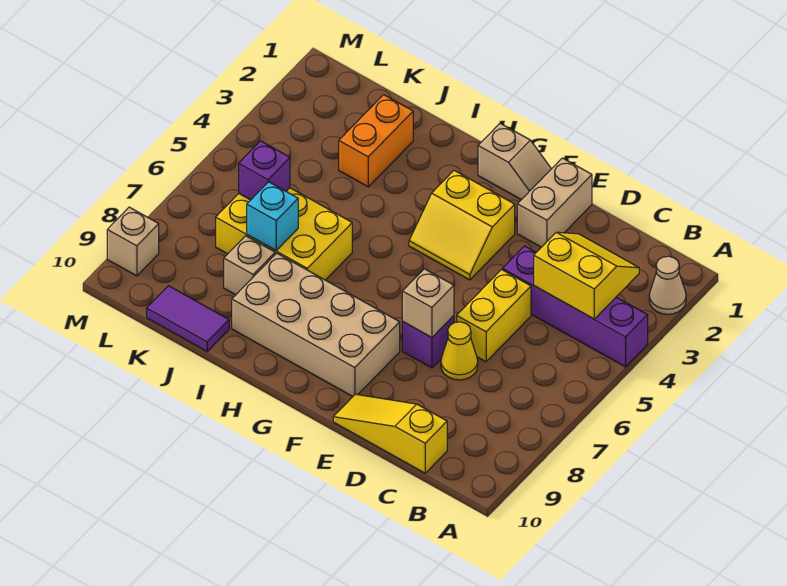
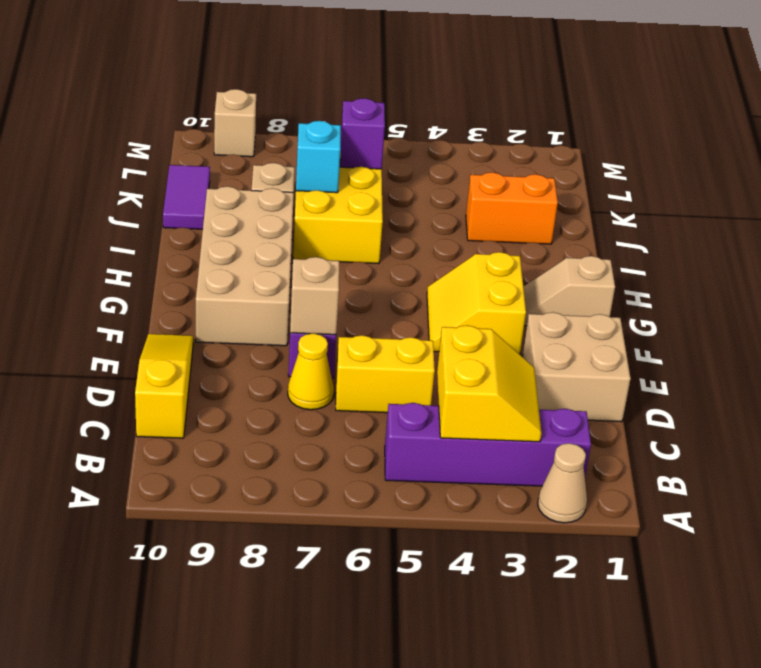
purple brick A4:D4 level 1 -> purple brick B2:B5 level 1
tan brick E1:E2 level 1 -> tan brick D1:E2 level 1
tan slope F1:G1 level 1 top G -> tan slope G1:G2 level 1 top 1

